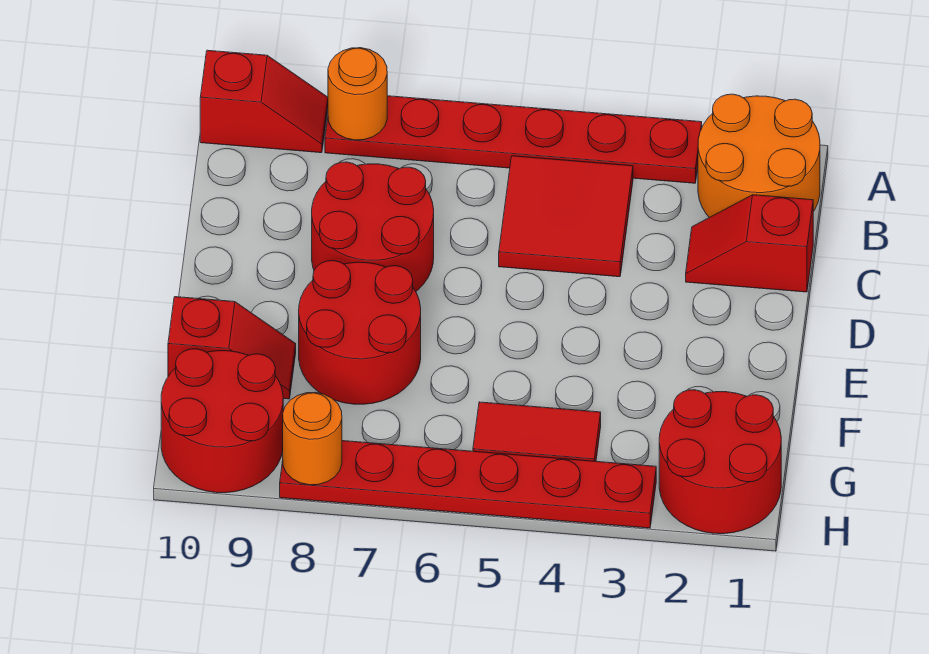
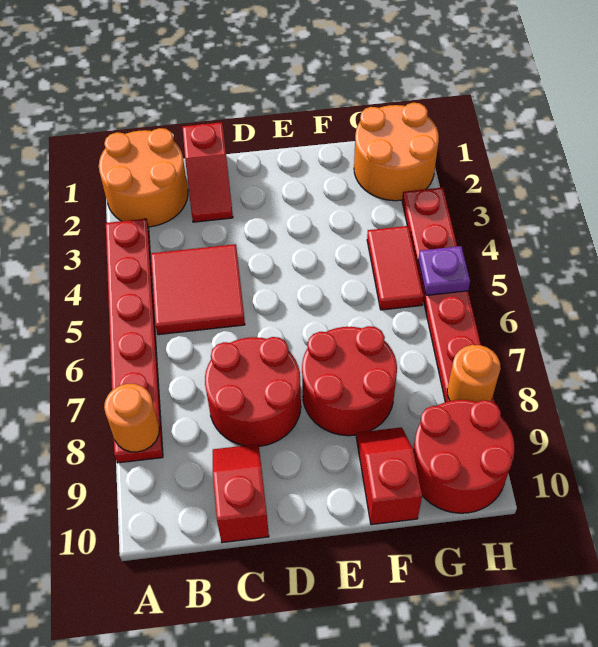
red slope A9:A10 level 1 top 10 -> red slope C9:C10 level 1 top 10
red round brick G1:H2 level 1 -> orange round brick G1:H2 level 1
none -> purple plate H5 level 2

